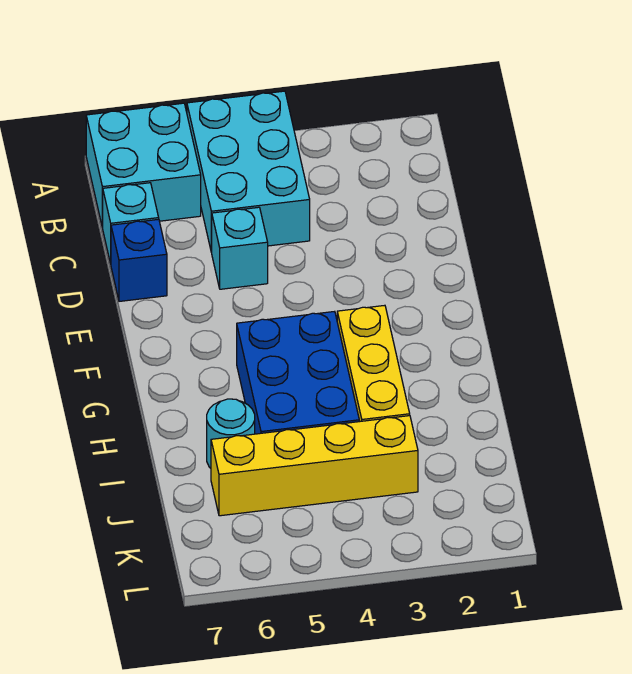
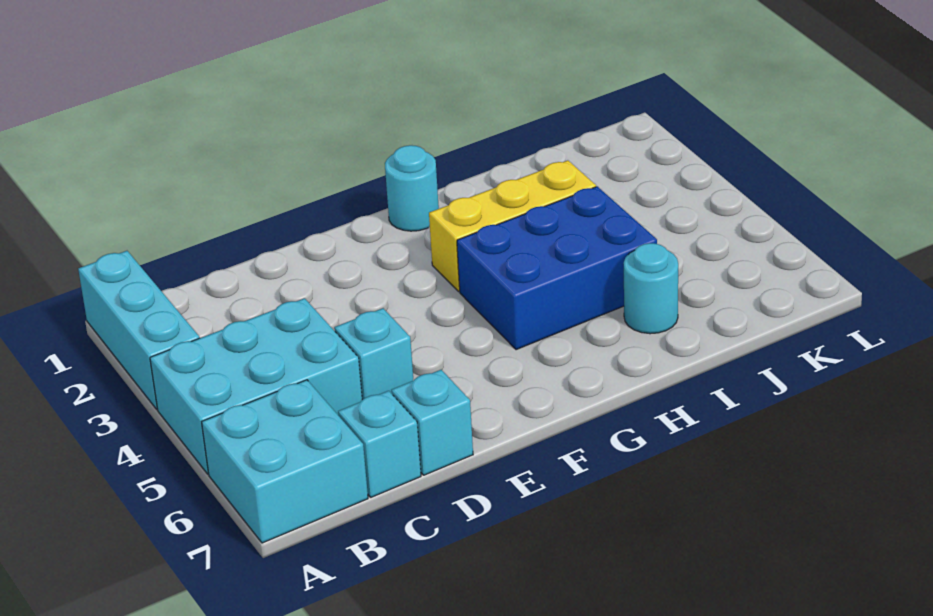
none -> cyan brick A1:A3 level 1
blue brick D7 level 1 -> cyan brick D7 level 1
none -> cyan round brick G1 level 1
yellow brick J3:J6 level 1 -> none

